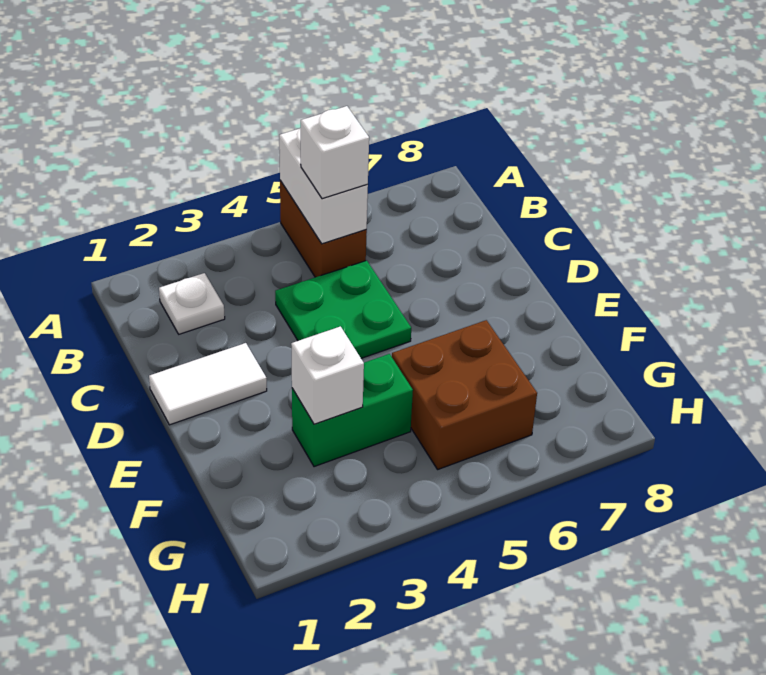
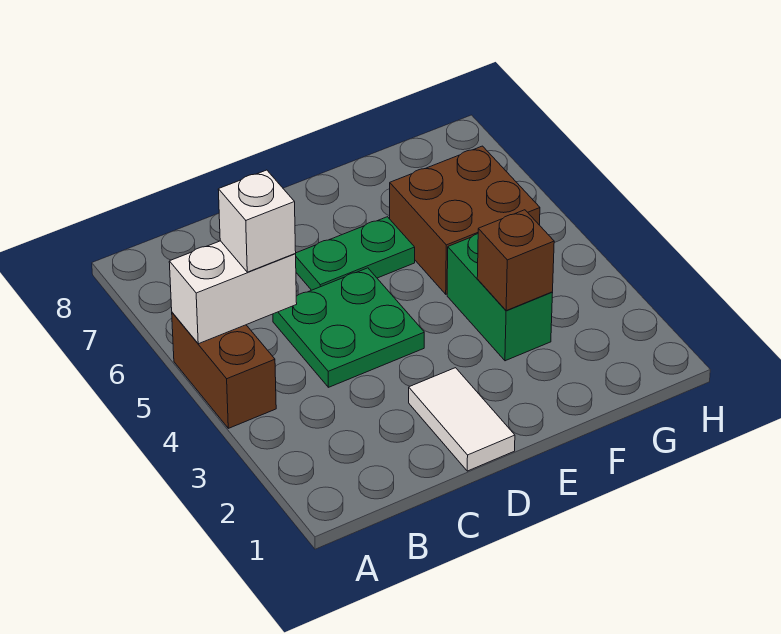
brown brick A5:B5 level 1 -> brown brick A4:A5 level 1
white plate B2 level 1 -> none
none -> green plate D6:E6 level 1
white brick F3 level 2 -> brown brick F3 level 2

